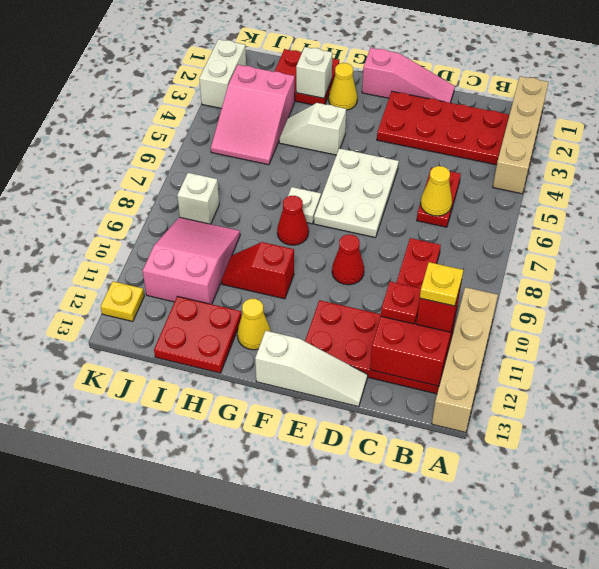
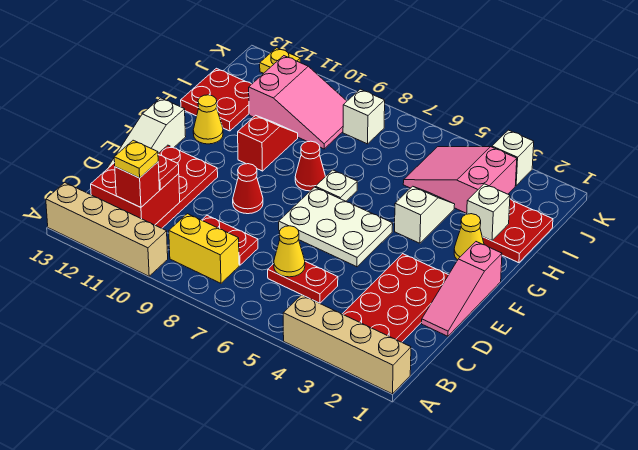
none -> yellow brick B8:B9 level 1
white brick K2:K3 level 1 -> white brick K3 level 1

